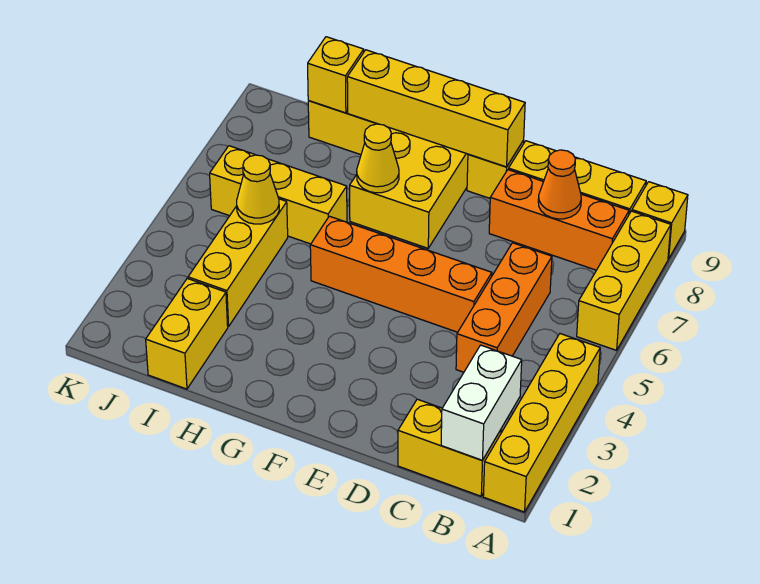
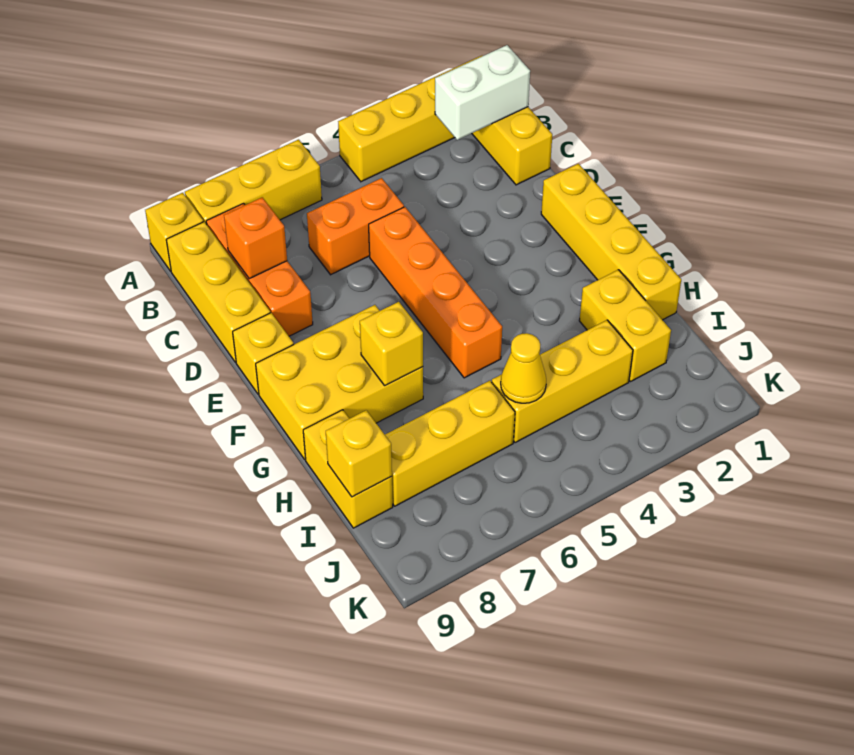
orange brick C4:C6 level 1 -> orange brick C5:C6 level 1
orange cone C8 level 2 -> orange brick C8 level 2
yellow brick E9:H9 level 2 -> yellow brick E1:H1 level 1
yellow cone G7 level 2 -> yellow brick G7 level 2
yellow brick H6:J6 level 1 -> yellow brick I6:I8 level 1
yellow brick I1:I2 level 1 -> yellow brick H2:I2 level 1

